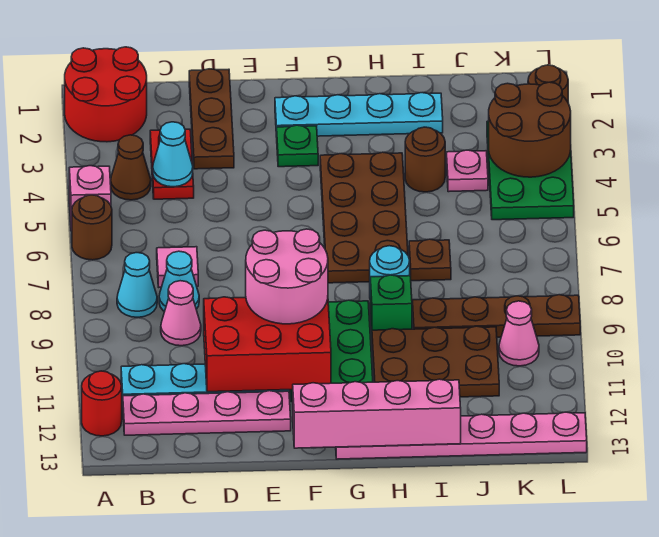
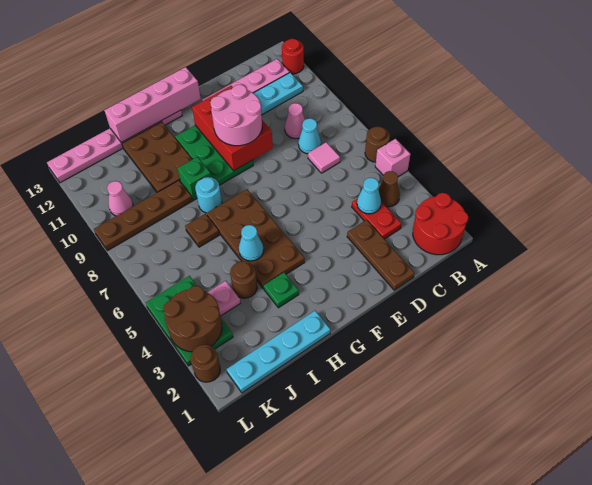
cyan cone B8 level 1 -> cyan cone H5 level 2
red brick D10:F11 level 2 -> red brick E9:F11 level 2
cyan plate F2:I2 level 1 -> cyan plate H1:K1 level 1
green plate F3 level 1 -> green plate H3 level 1
brown plate H10:J11 level 1 -> brown plate H10:I12 level 1

